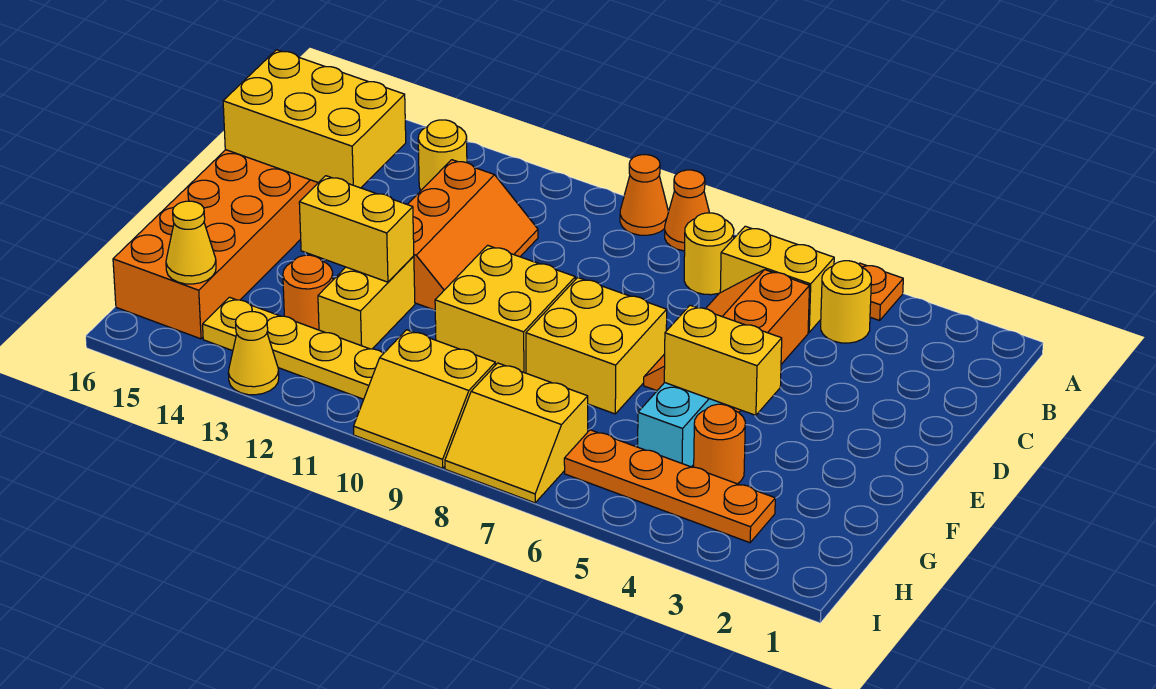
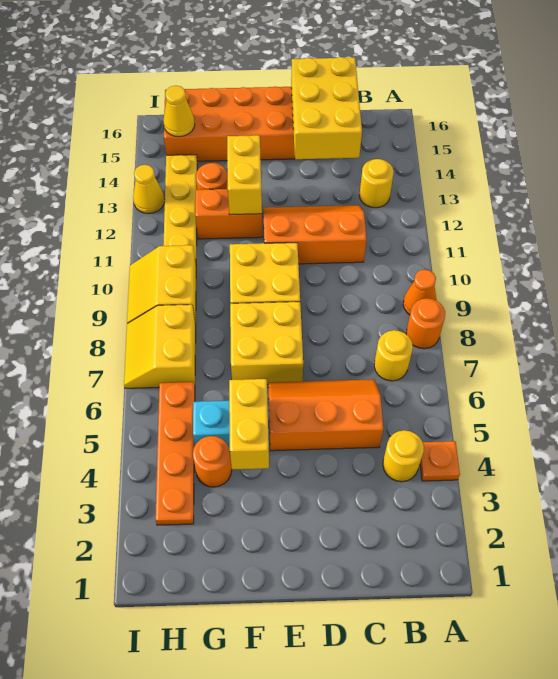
orange cone A8 level 1 -> orange round brick A8 level 1
yellow brick B5:B6 level 1 -> none
orange slope C11:E12 level 1 top 12 -> orange slope C11:E12 level 1 top 11
yellow brick F12:G12 level 1 -> orange brick F12:G12 level 1

